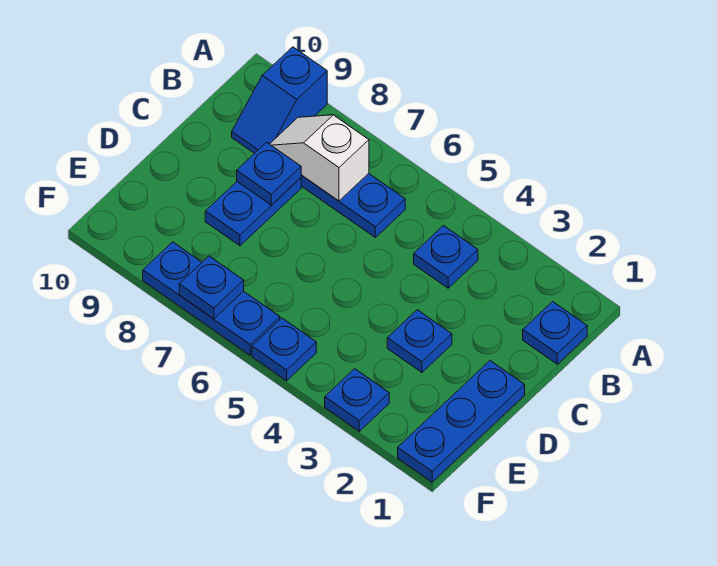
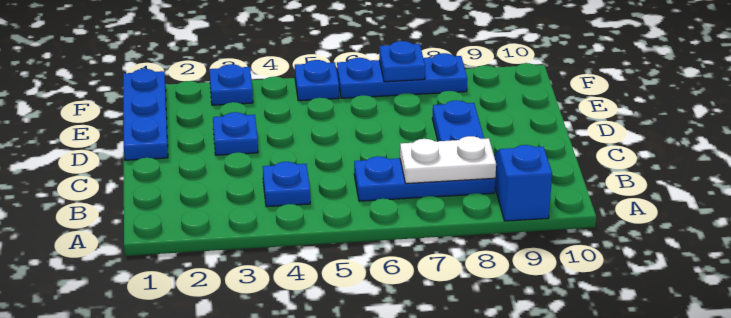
blue plate B1 level 1 -> none
white slope B7:B8 level 2 top 7 -> white plate B7:B8 level 2
blue plate C8 level 2 -> none

